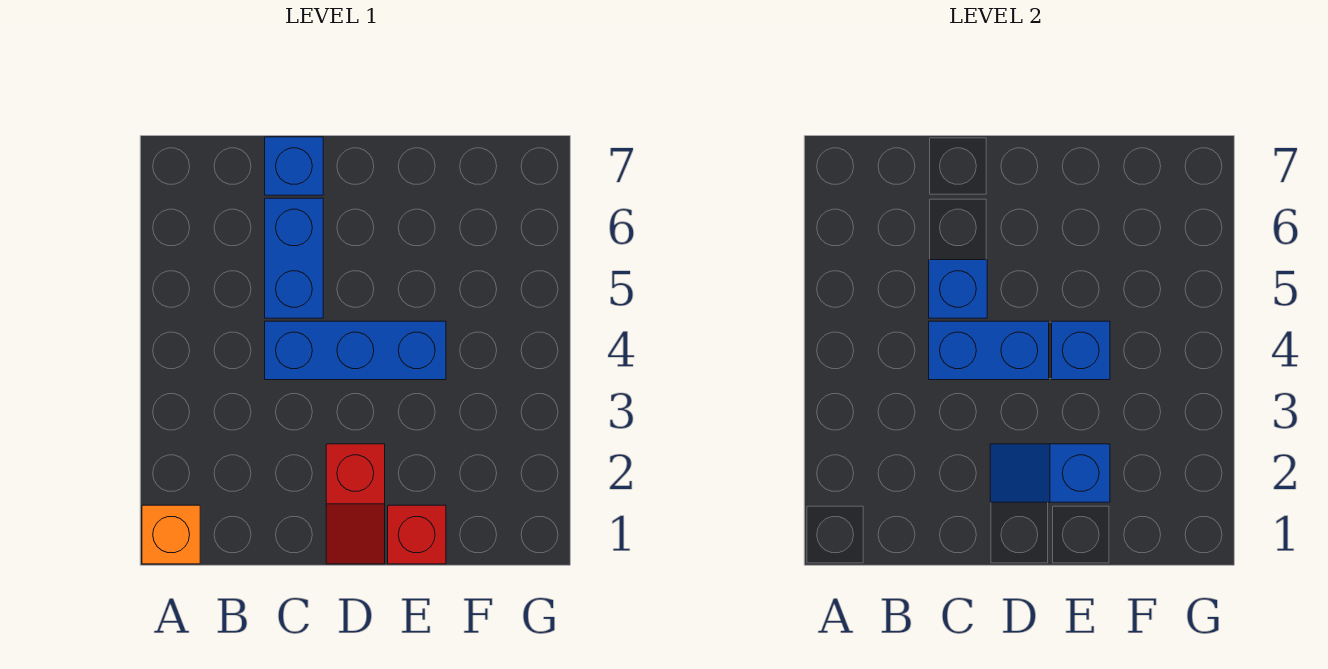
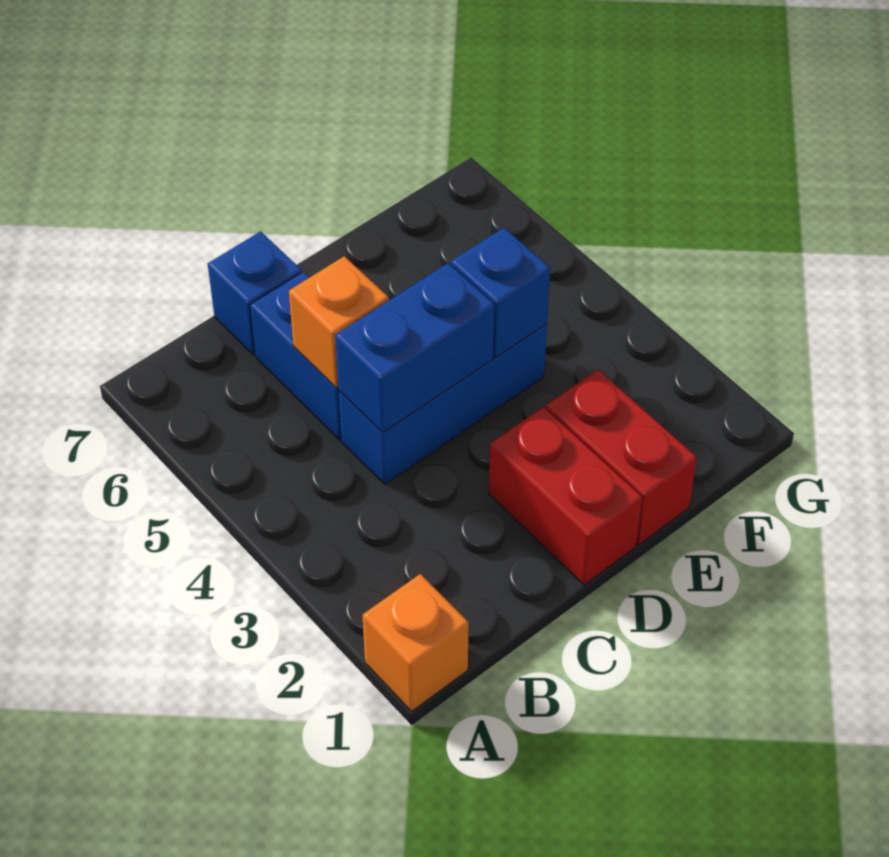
blue brick C5 level 2 -> orange brick C5 level 2
red slope D1:D2 level 1 top 2 -> red brick D1:D2 level 1
blue slope D2:E2 level 2 top E -> none
red brick E1 level 1 -> red brick E1:E2 level 1

